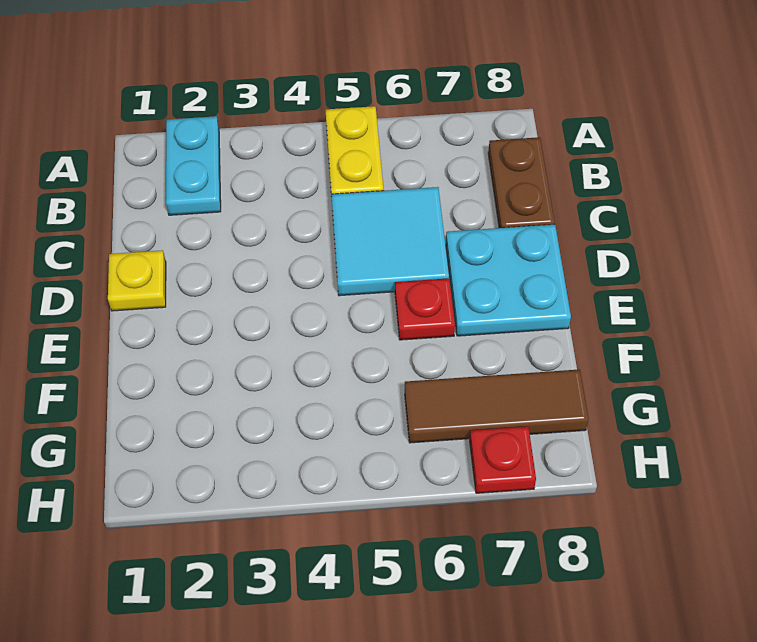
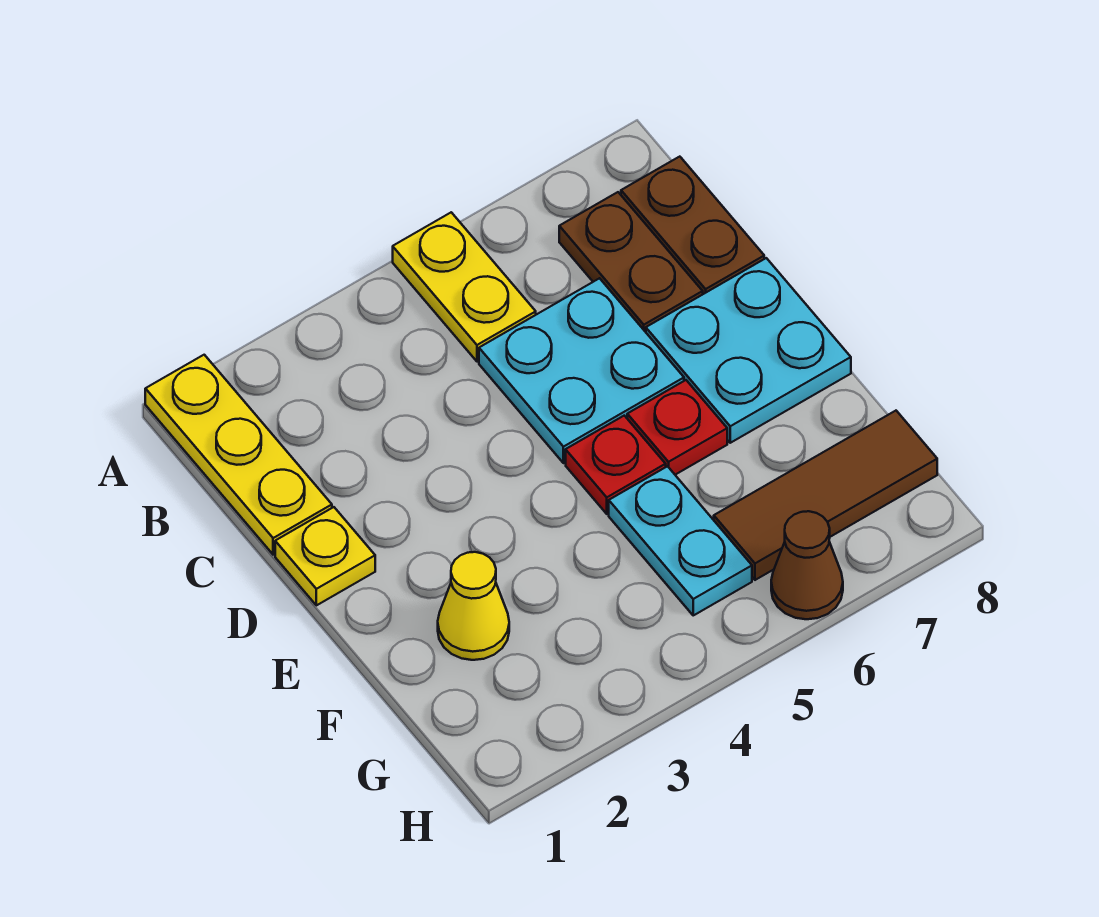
none -> yellow plate A1:C1 level 1
cyan plate A2:B2 level 1 -> cyan plate F5:G5 level 1
none -> brown plate B7:C7 level 1
cyan tile C5:D6 level 1 -> cyan plate C5:D6 level 1
none -> yellow cone F2 level 1
none -> brown cone H6 level 1
red plate H7 level 1 -> red plate E5 level 1

